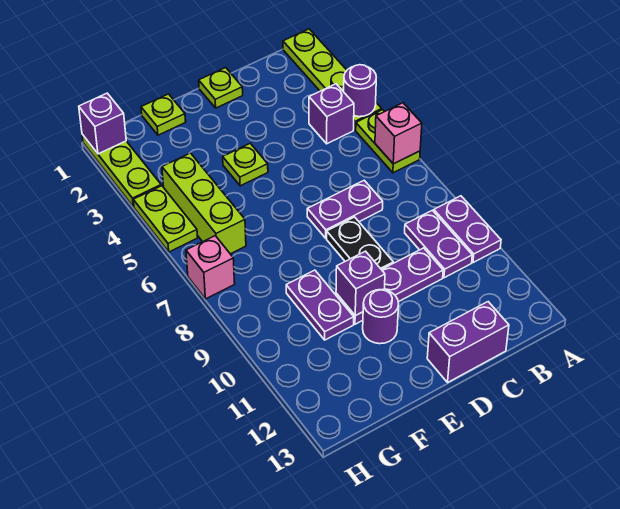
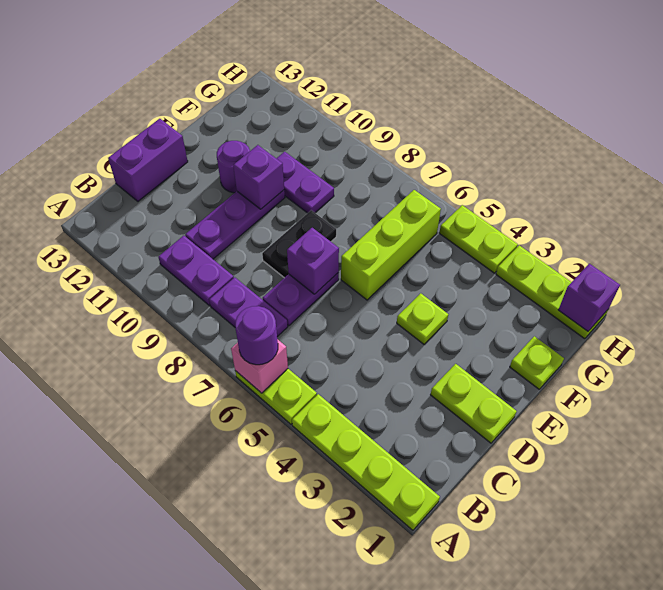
purple round brick A4 level 2 -> purple round brick A6 level 3
purple plate A9:A10 level 1 -> purple plate B7:B8 level 1
purple brick B4 level 1 -> purple brick D7 level 2
lime plate D1 level 1 -> lime plate D1:D2 level 1
black plate D8:D9 level 1 -> black plate D8:E8 level 1
lime brick G4:G6 level 1 -> lime brick E6:G6 level 1
pink brick H7 level 1 -> none

